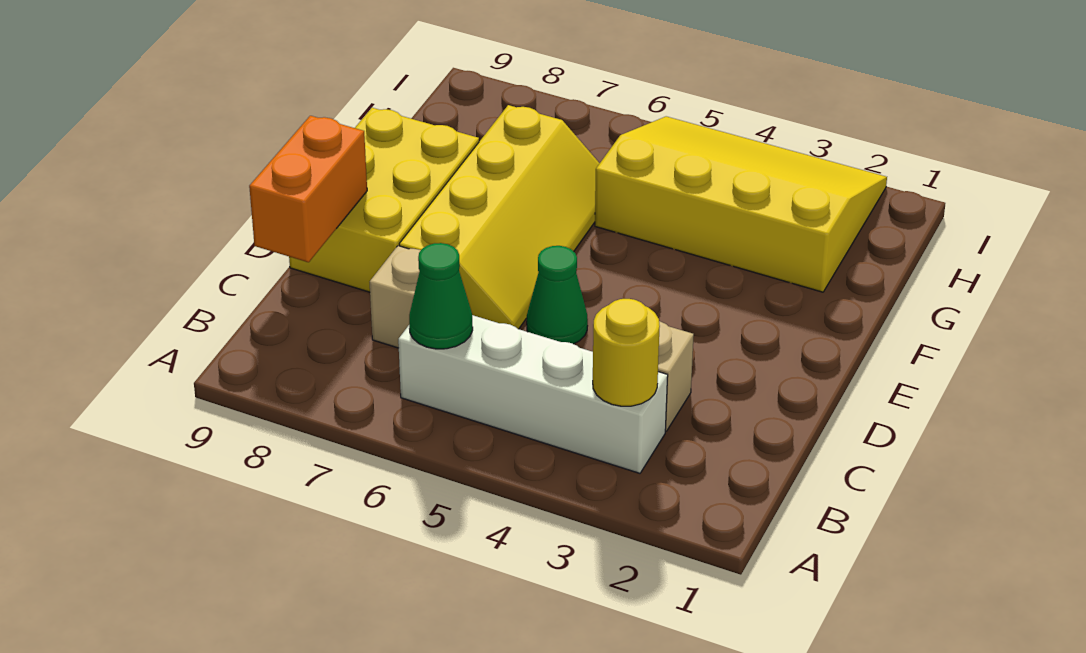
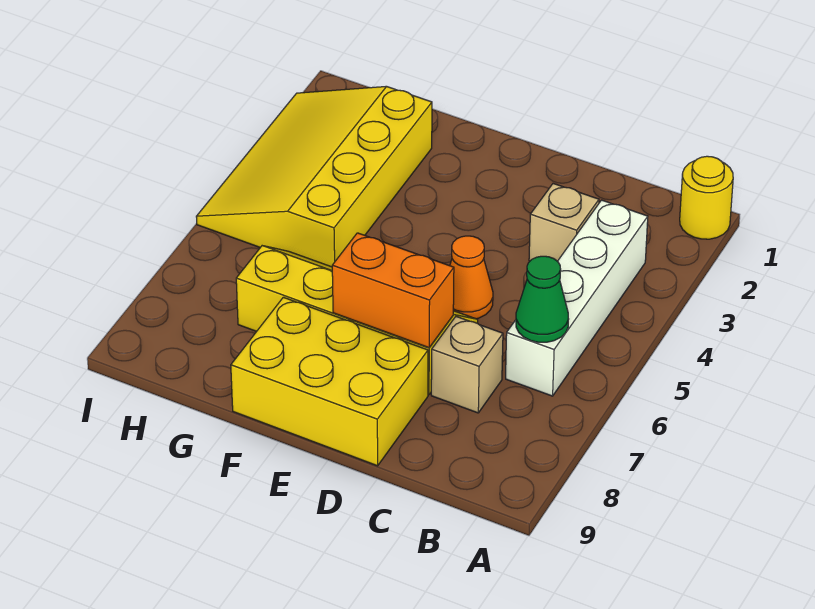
yellow round brick B3 level 2 -> yellow round brick A1 level 1
orange brick C9:D9 level 2 -> orange brick D7:E7 level 2
green cone D5 level 1 -> orange cone D5 level 1

